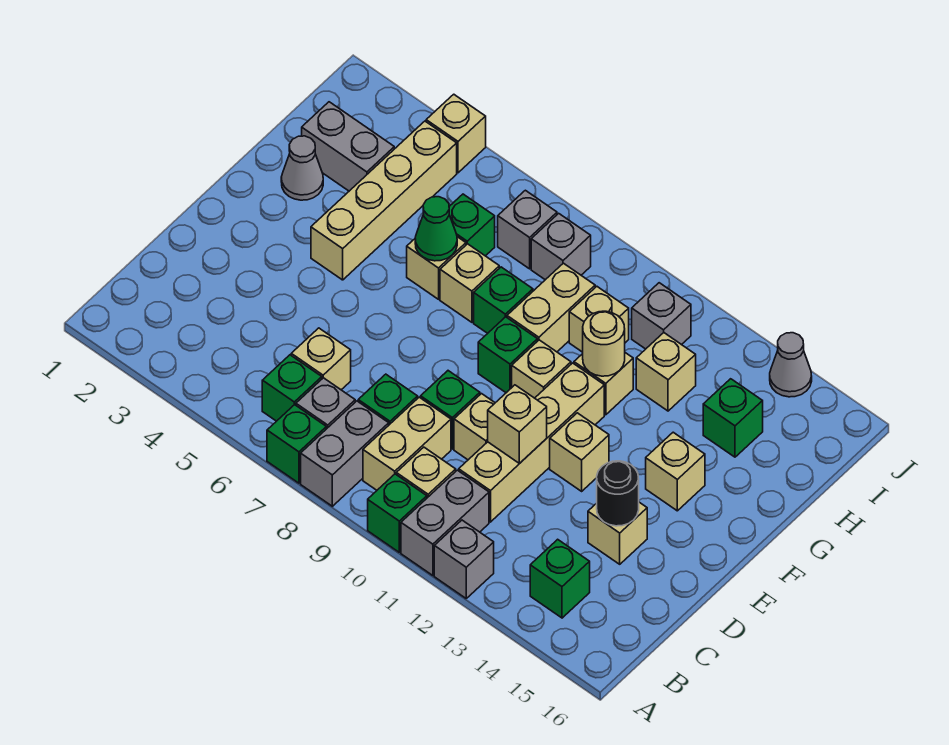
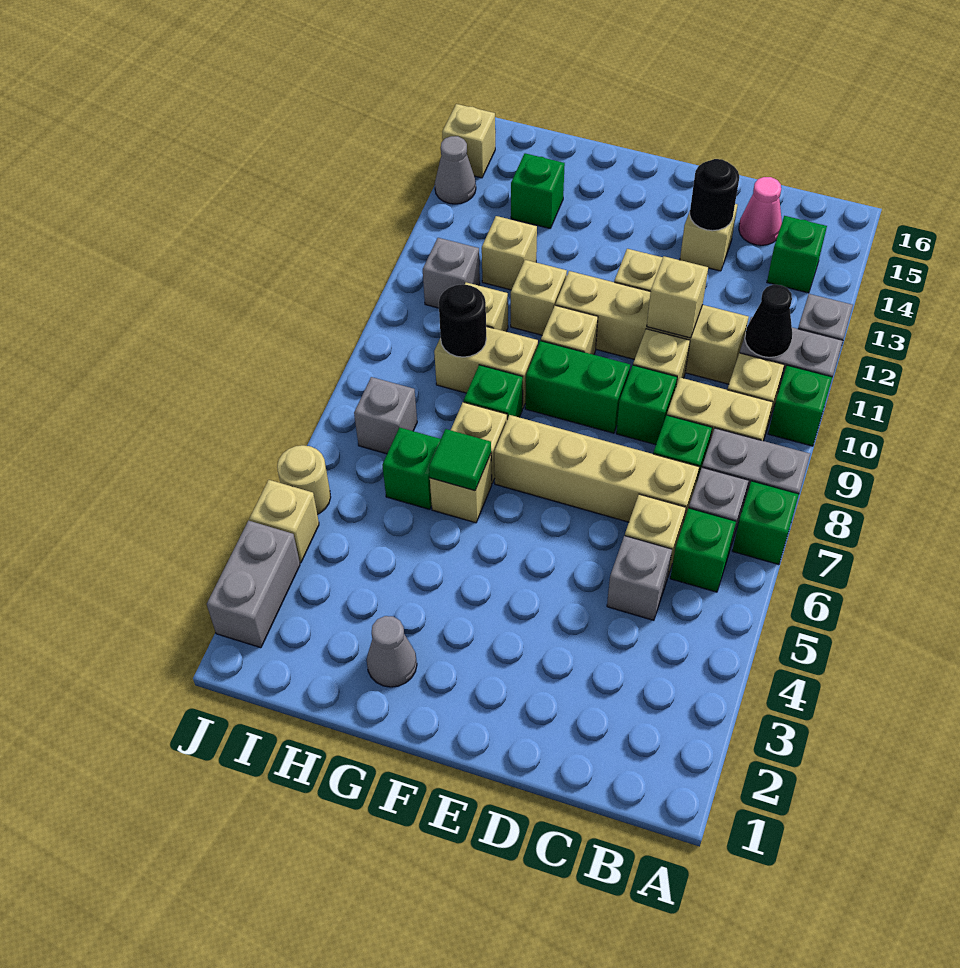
none -> black cone B11 level 2
none -> pink cone C15 level 1
tan brick F4:I4 level 1 -> tan brick C7:F7 level 1
green brick F9 level 1 -> green brick E9:F9 level 1
tan brick F14 level 1 -> tan brick J15 level 1
green cone G6 level 2 -> green tile G6 level 2
tan round brick G11 level 2 -> tan round brick J5 level 1
grey brick H2:H3 level 1 -> grey brick J2:J3 level 1
none -> black round brick H9 level 2
grey brick I8 level 1 -> grey brick C5 level 1

